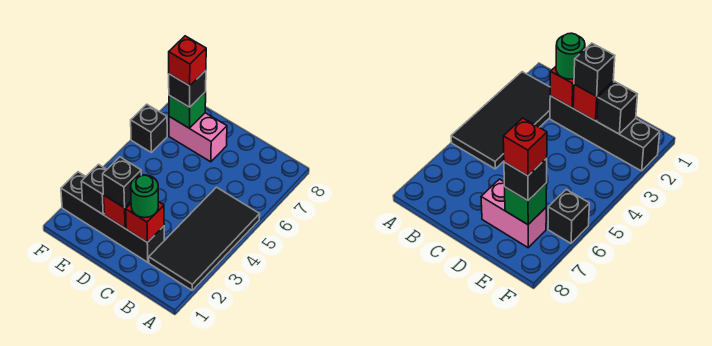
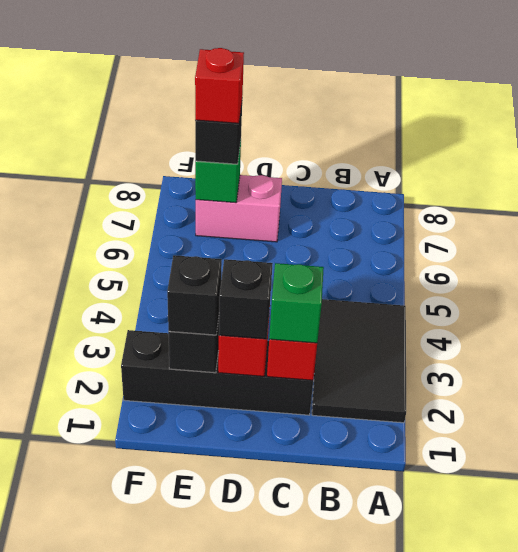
black tile A2:B5 level 1 -> black tile A2:B4 level 1
green round brick C2 level 3 -> green brick C2 level 3
black brick F6 level 1 -> black brick E2 level 3

